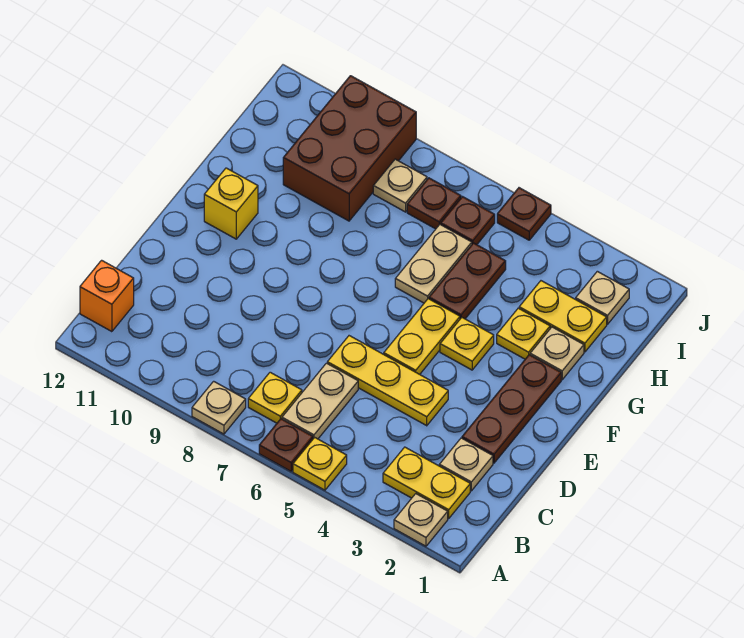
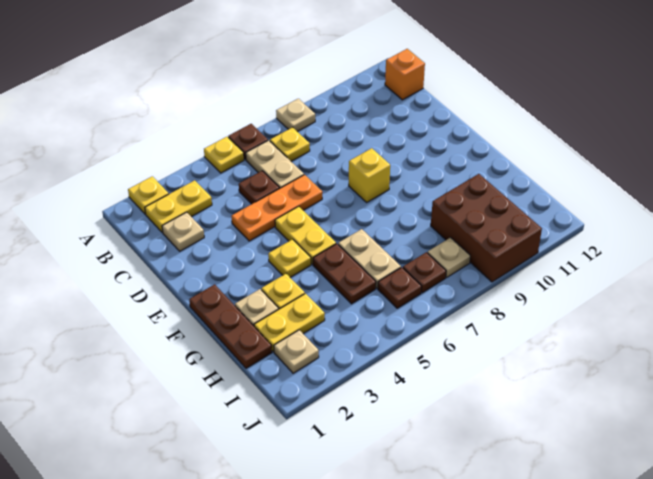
tan plate A2 level 1 -> yellow plate A2 level 1
brown plate D2:F2 level 1 -> brown plate F1:H1 level 1
yellow plate D4:D6 level 1 -> orange plate D4:D6 level 1
yellow brick F11 level 1 -> yellow brick E8 level 1
brown plate J5 level 1 -> brown plate C5 level 1

